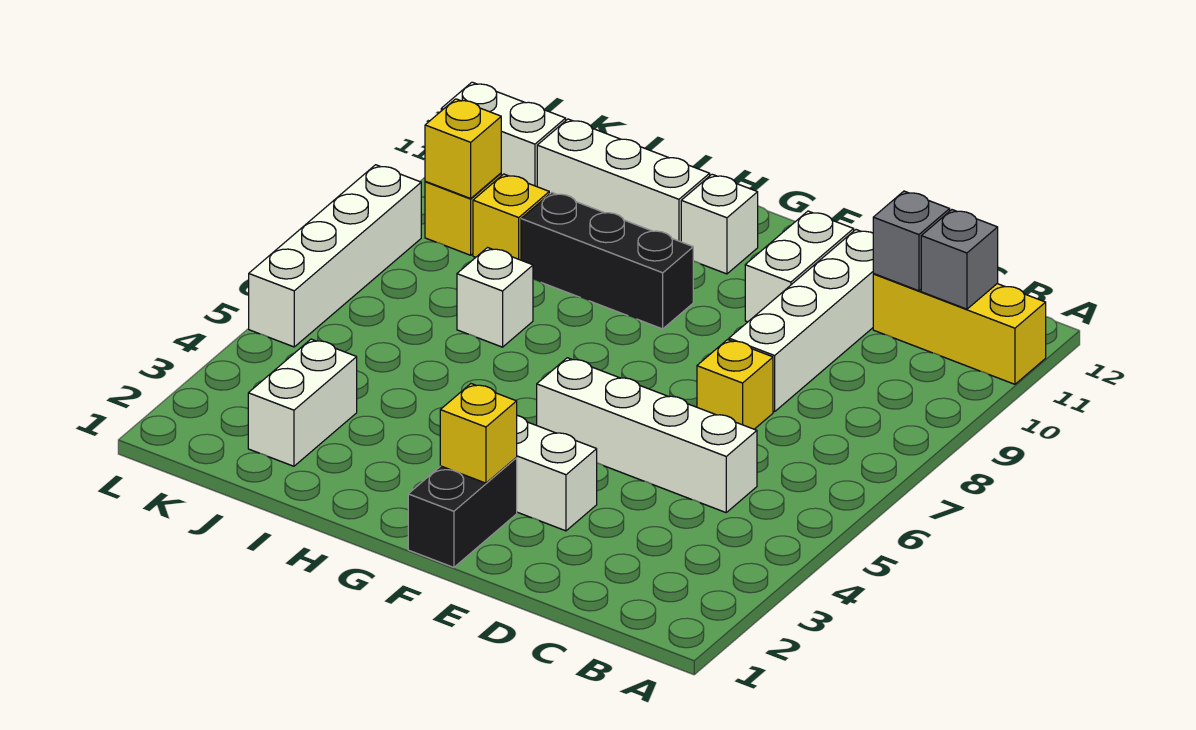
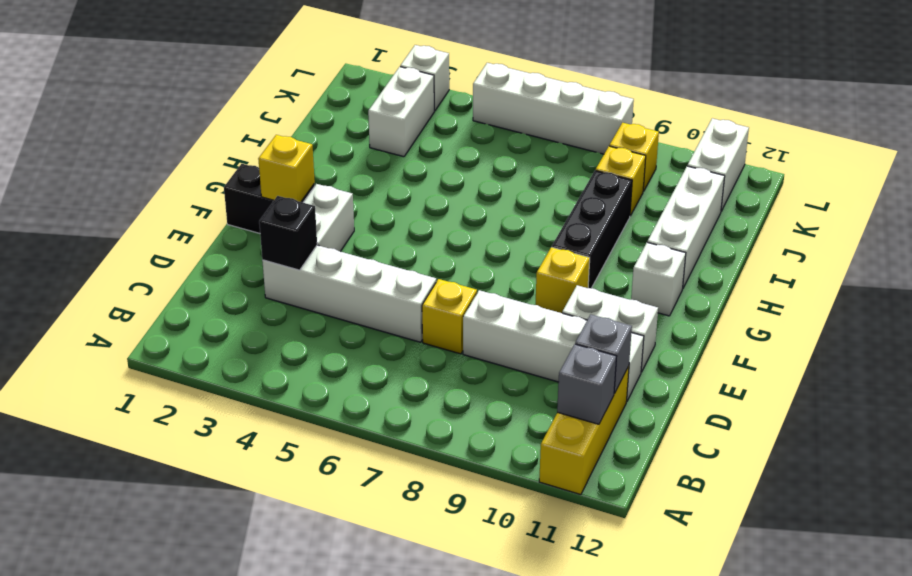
white brick C5:F5 level 1 -> white brick D3:D6 level 1
none -> black brick D3 level 2
white brick I7 level 1 -> white brick L3 level 1
white brick J2:J3 level 1 -> white brick J3:K3 level 1
yellow brick K9 level 2 -> yellow brick F9 level 1

